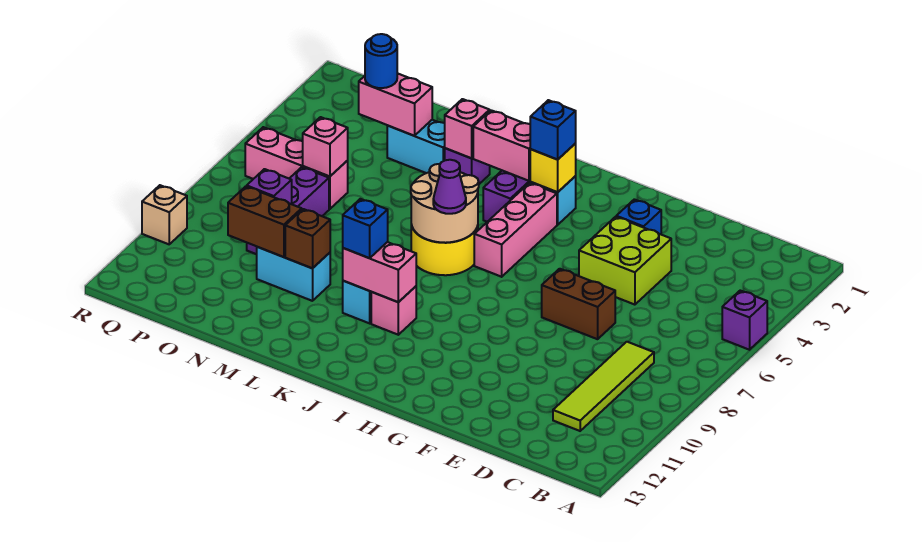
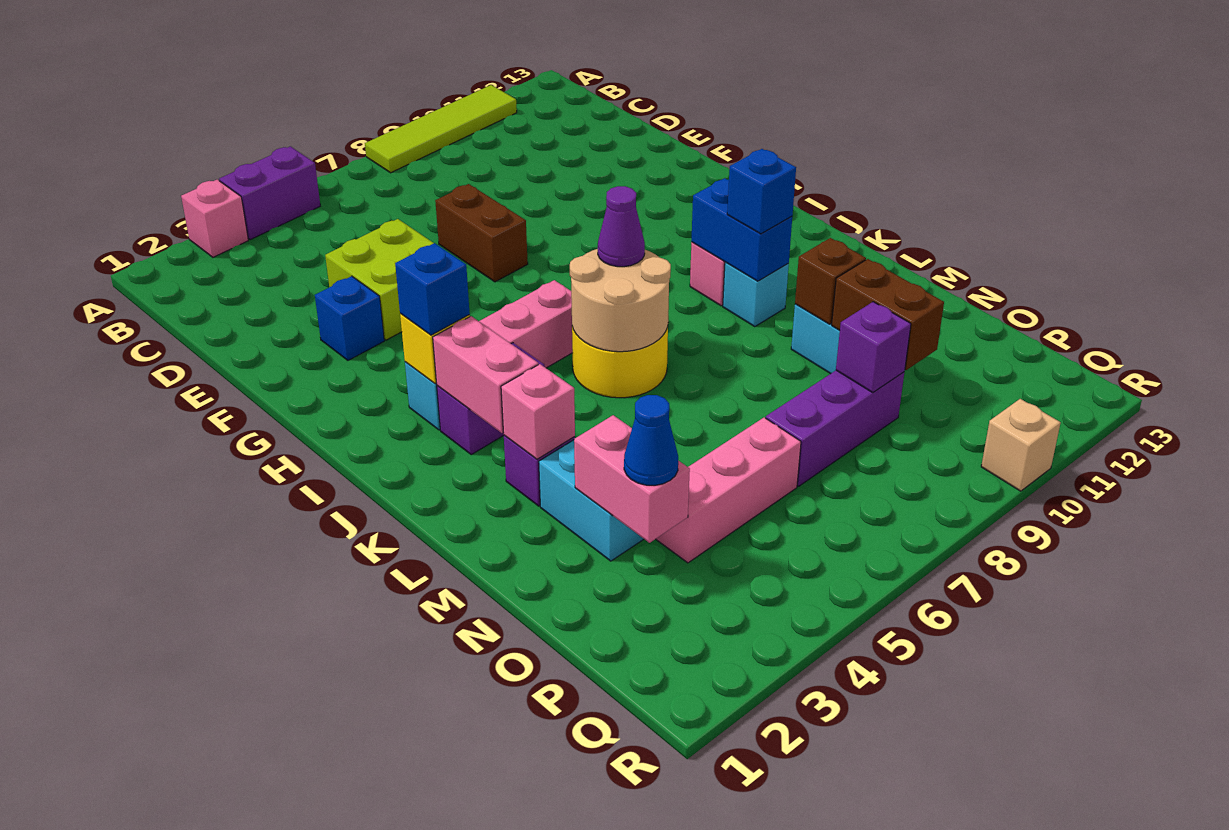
purple brick A5 level 1 -> purple brick A4:A5 level 1
lime tile C8:C11 level 1 -> lime tile A8:A11 level 1
pink brick J10:K10 level 2 -> blue brick J10:K10 level 2
blue round brick O3 level 3 -> blue cone O3 level 3
pink brick O6:Q6 level 1 -> pink brick O4:O6 level 1
pink brick O6 level 2 -> pink brick A3 level 1

